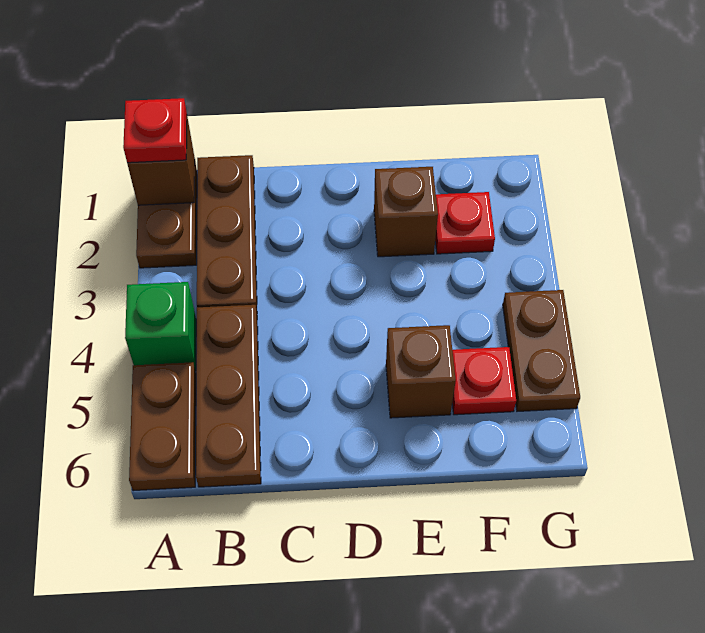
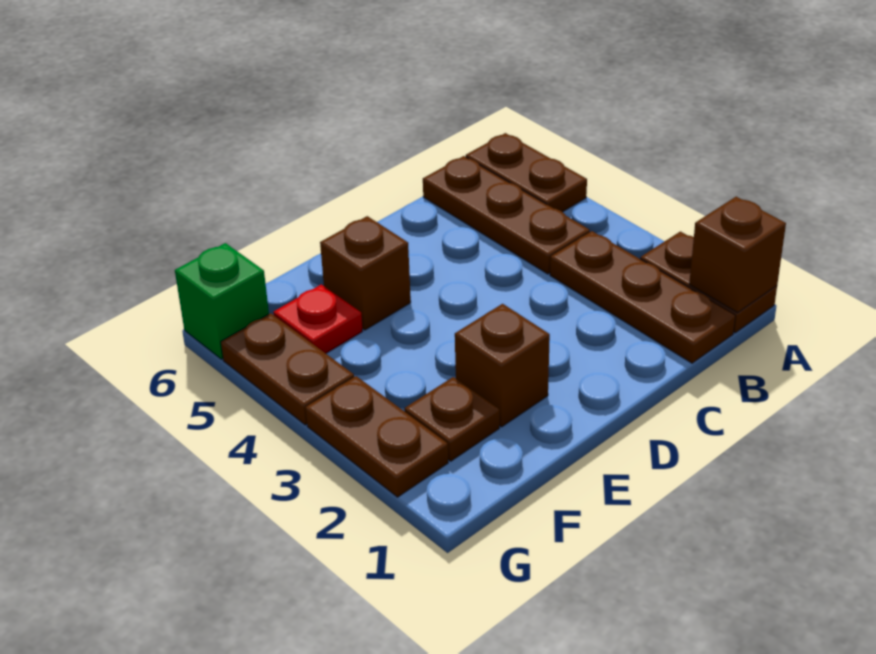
red plate A1 level 3 -> none
green brick A4 level 1 -> green brick G6 level 1
red plate F2 level 1 -> brown plate F2 level 1
none -> brown plate G2:G3 level 1

